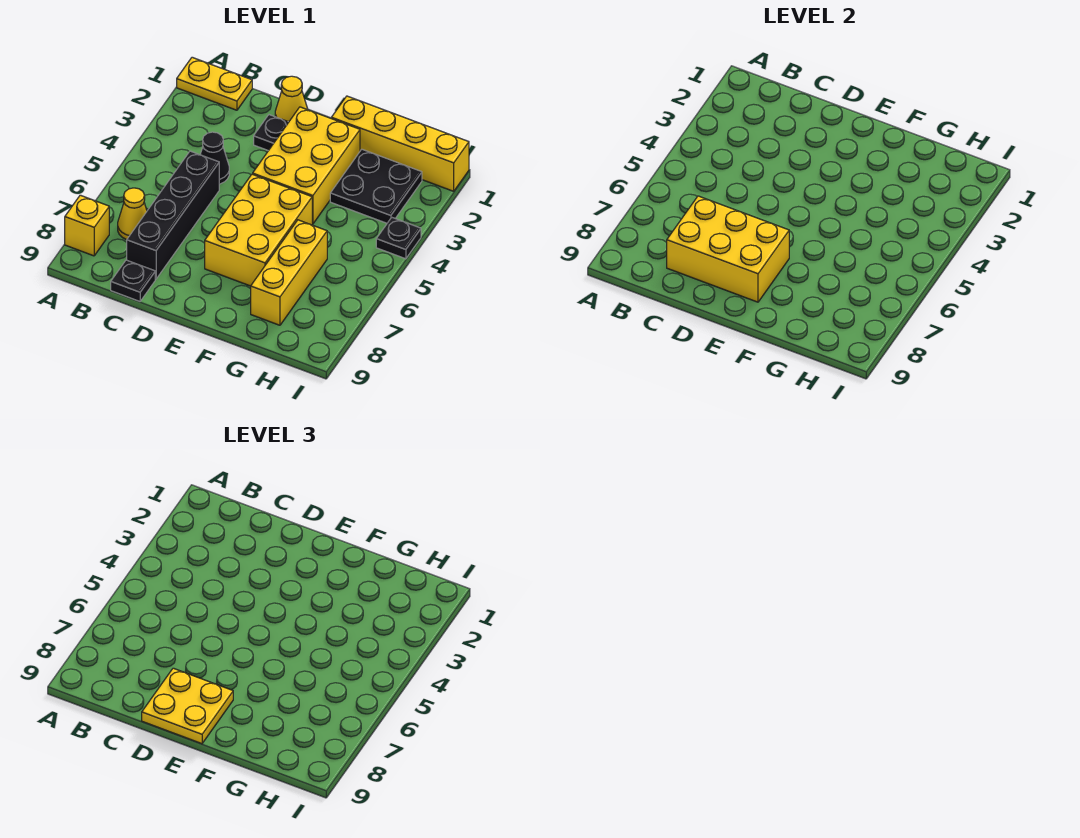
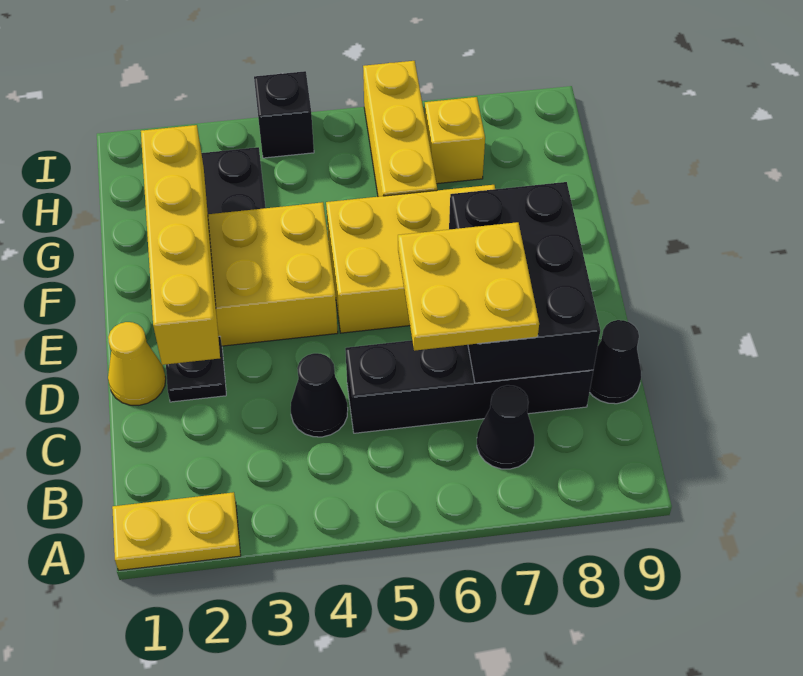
yellow plate A1:B1 level 1 -> yellow plate A1:A2 level 1
yellow brick A8 level 1 -> yellow brick H7 level 1
yellow cone B7 level 1 -> black cone B7 level 1
yellow brick C7:E8 level 2 -> black brick C7:E8 level 2
black plate C9 level 1 -> black cone C9 level 1
yellow plate D8:E9 level 3 -> yellow plate C6:D7 level 3
yellow brick F1:I1 level 1 -> yellow brick D2:G2 level 2
yellow brick G6:G8 level 1 -> yellow brick G6:I6 level 1
black plate I4 level 1 -> black brick I4 level 1

